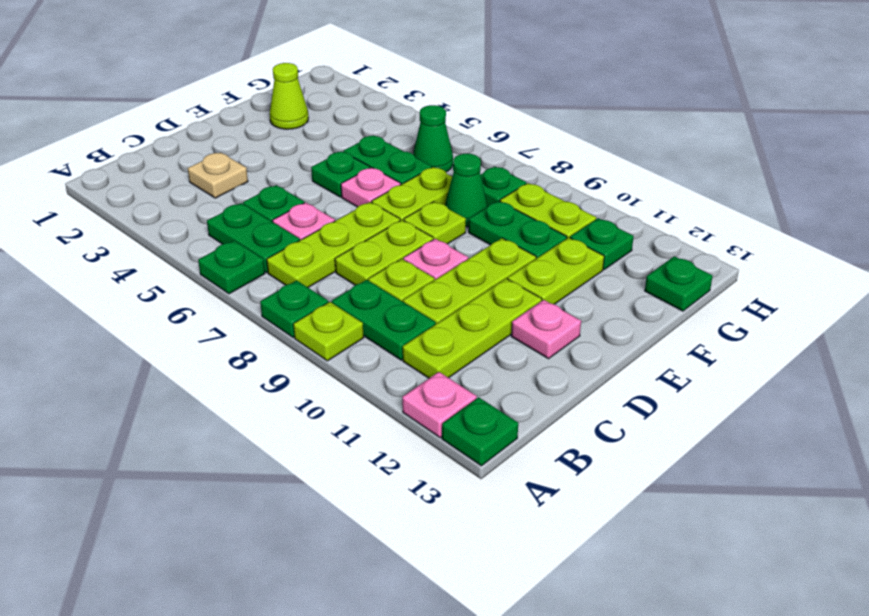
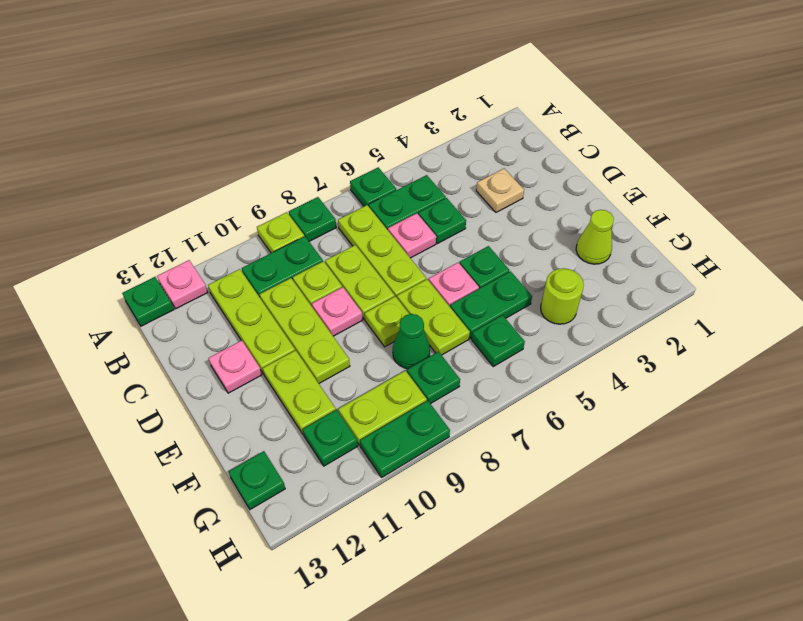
green plate F9:F10 level 1 -> green plate H9:H10 level 1
none -> lime round brick G4 level 1
green cone G6 level 1 -> green plate G6 level 1

